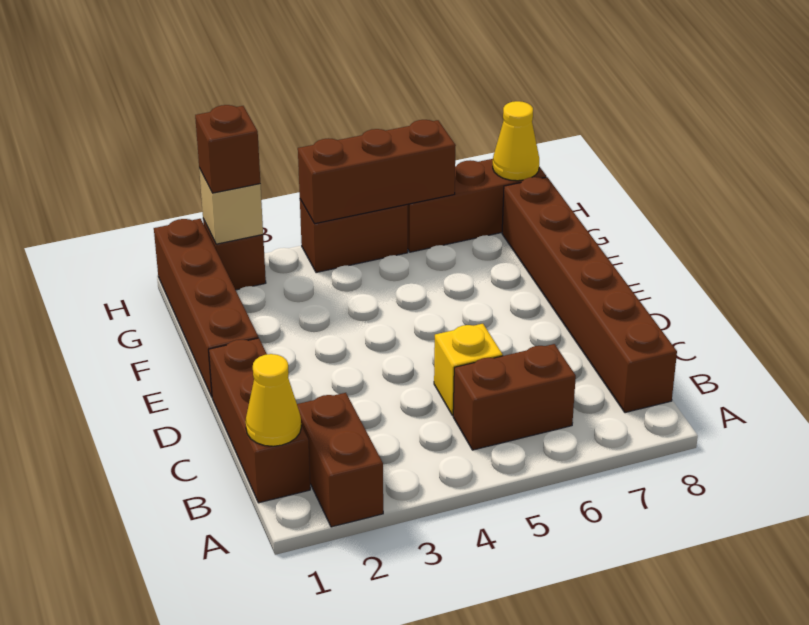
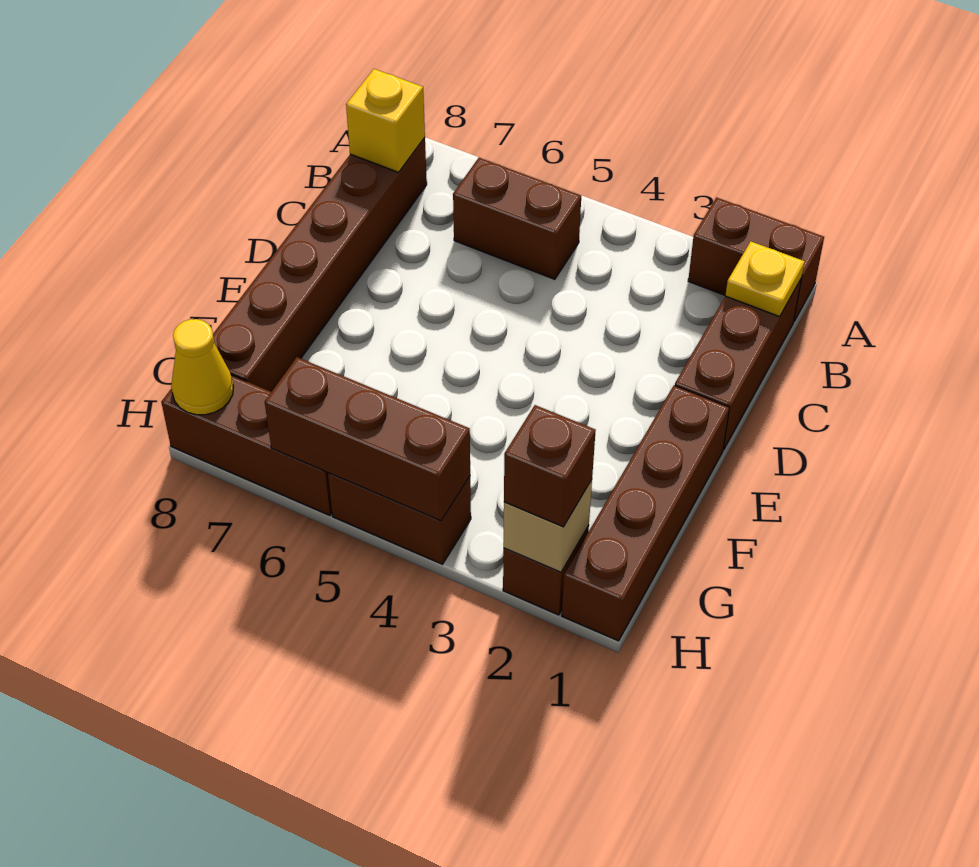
brown brick A2:B2 level 1 -> brown brick A1:A2 level 1
yellow cone B1 level 2 -> yellow plate B1 level 2
yellow brick C5 level 1 -> yellow brick B8 level 2

